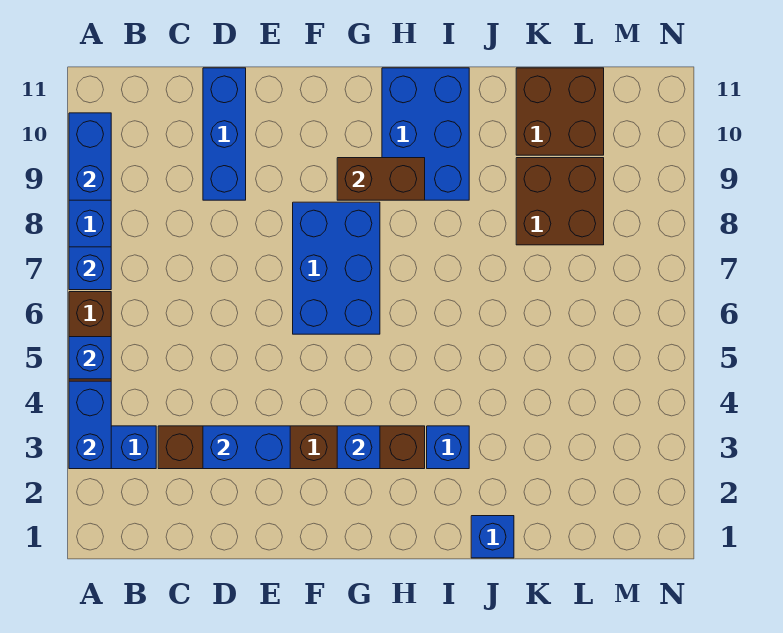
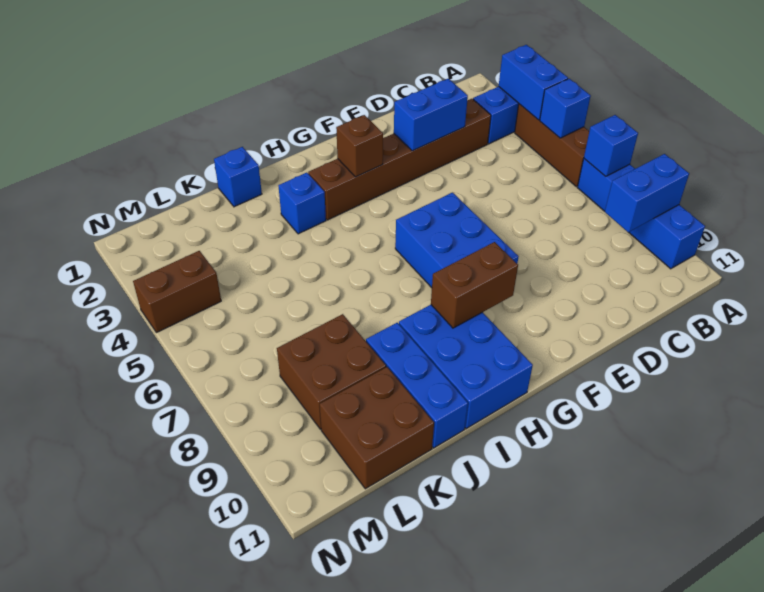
blue brick A9:A10 level 2 -> blue brick A9:B9 level 2
blue brick D9:D11 level 1 -> blue brick J9:J11 level 1
blue brick G3 level 2 -> brown brick G3 level 2
none -> brown brick M4:N4 level 1

